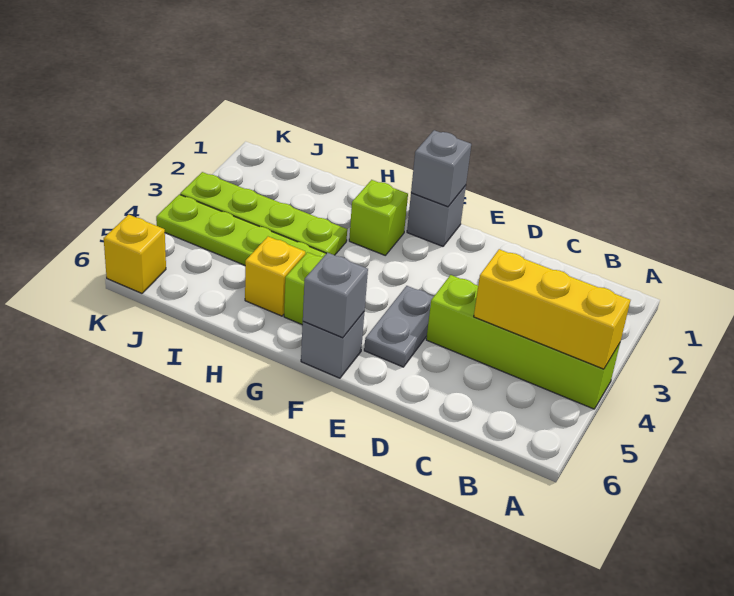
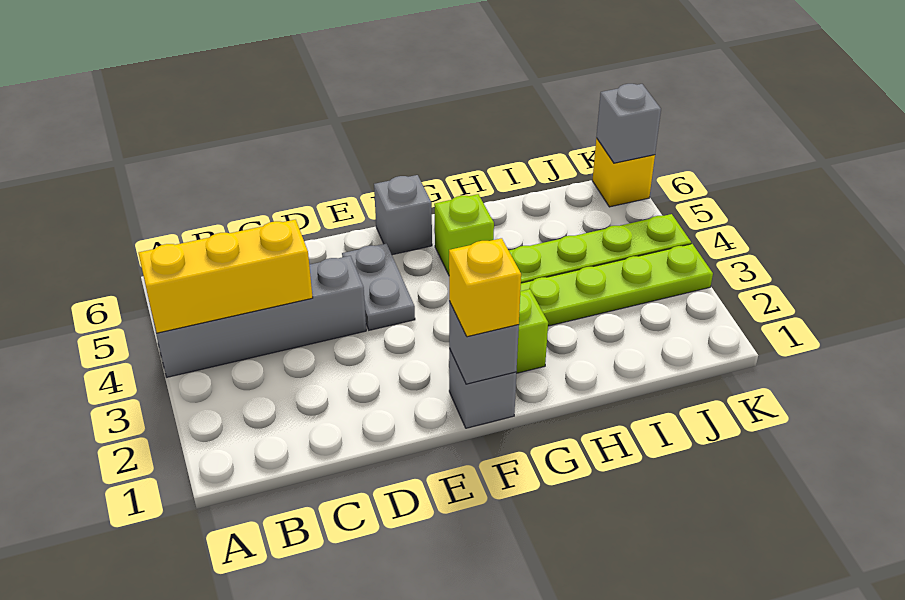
lime brick A4:D4 level 1 -> grey brick A4:D4 level 1
grey brick F6 level 2 -> grey brick K6 level 2
yellow brick H5 level 1 -> yellow brick F1 level 3

